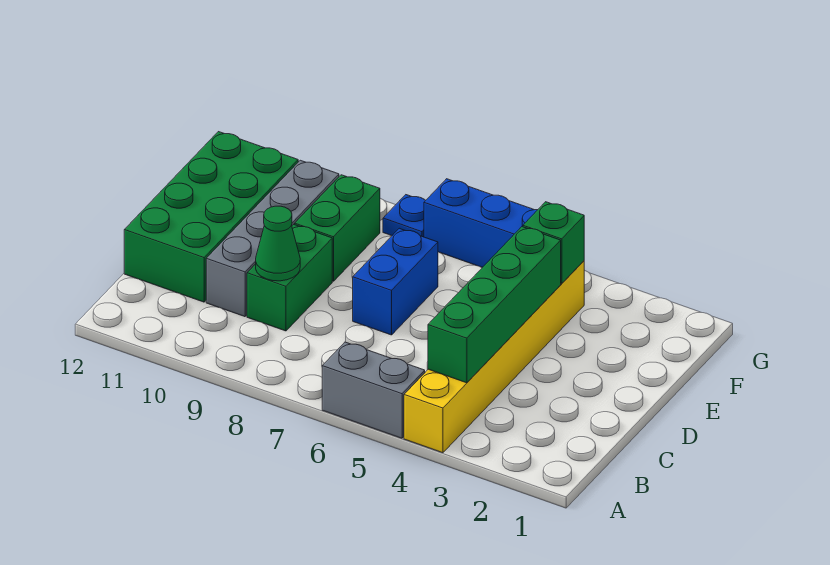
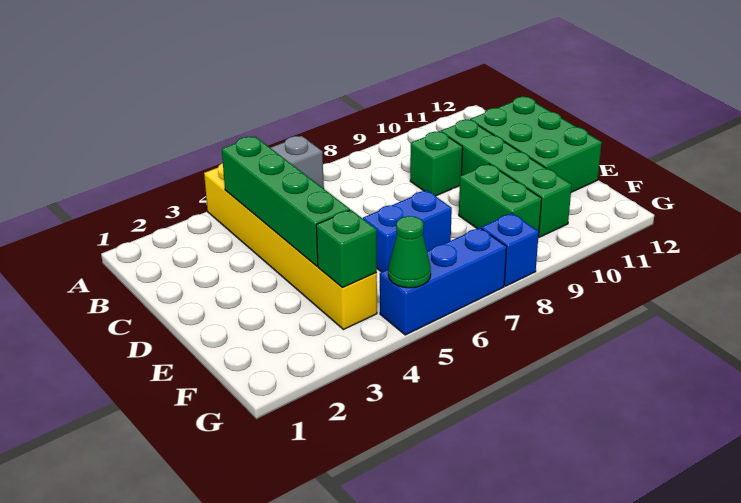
green brick C9:D9 level 1 -> green brick C9 level 1
green cone C9 level 2 -> green cone G5 level 2
grey brick C10:F10 level 1 -> green brick C10:F10 level 1
green brick C11:F12 level 1 -> green brick C11:E12 level 1
blue brick D7:E7 level 1 -> blue brick E6:E7 level 1
blue plate G8 level 1 -> blue brick G8 level 1

